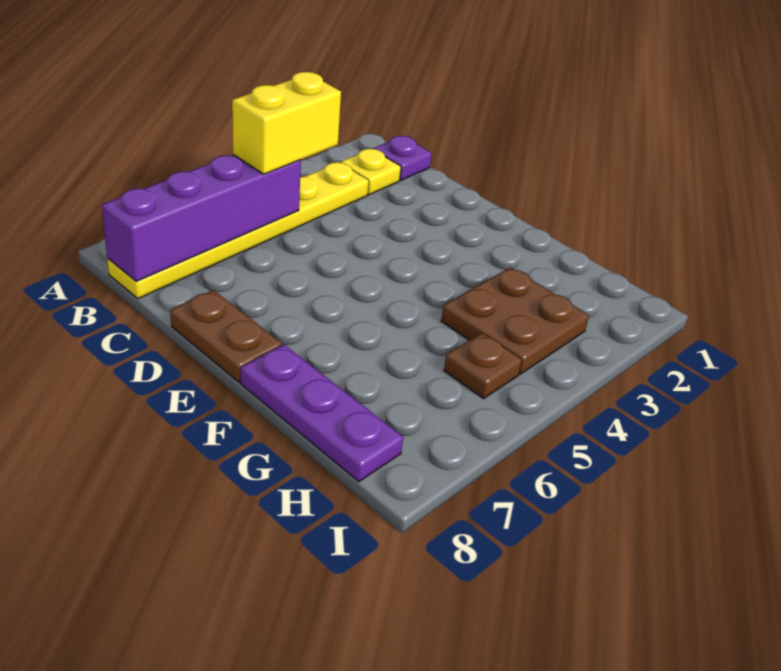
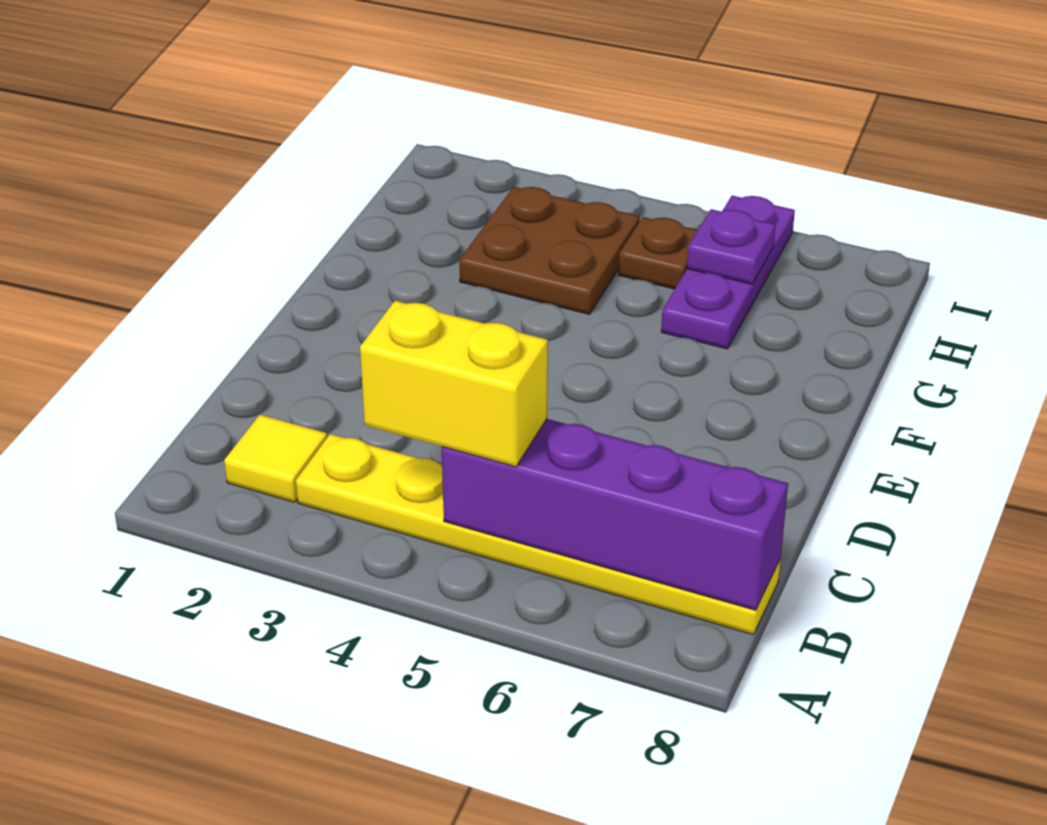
purple plate B1 level 1 -> purple plate H6 level 2
yellow plate B2 level 1 -> yellow tile B2 level 1
brown plate D8:E8 level 1 -> none
purple plate F8:H8 level 1 -> purple plate G6:I6 level 1

